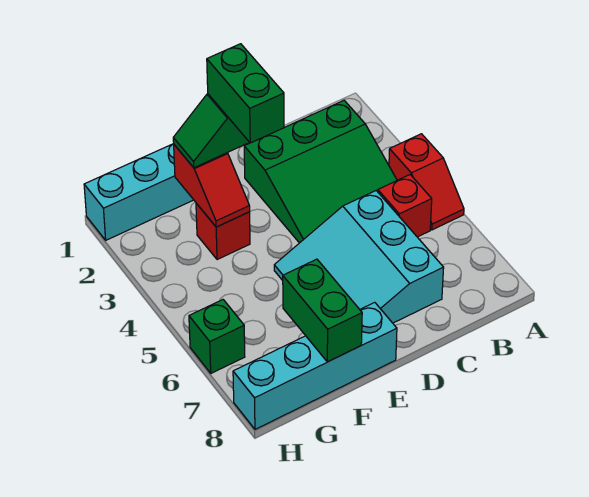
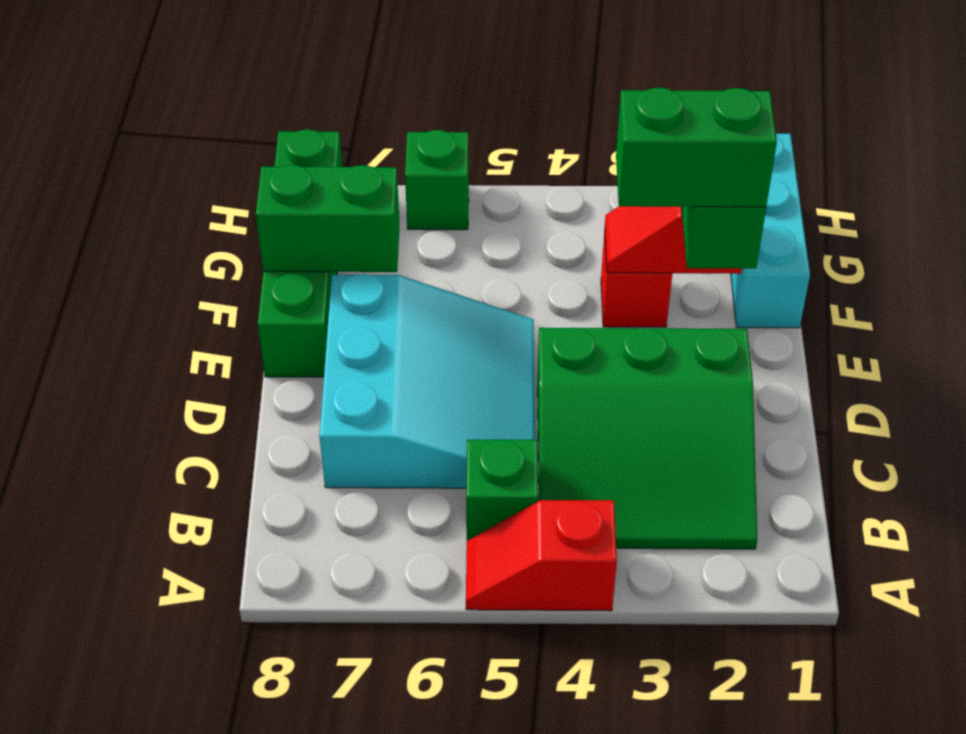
green slope B2:D4 level 1 top 2 -> green slope B2:D4 level 1 top D
red brick B5 level 1 -> green brick B5 level 1
cyan slope C5:E7 level 1 top C -> cyan slope C5:E7 level 1 top 7
cyan brick E8:H8 level 1 -> green brick E8:H8 level 1

